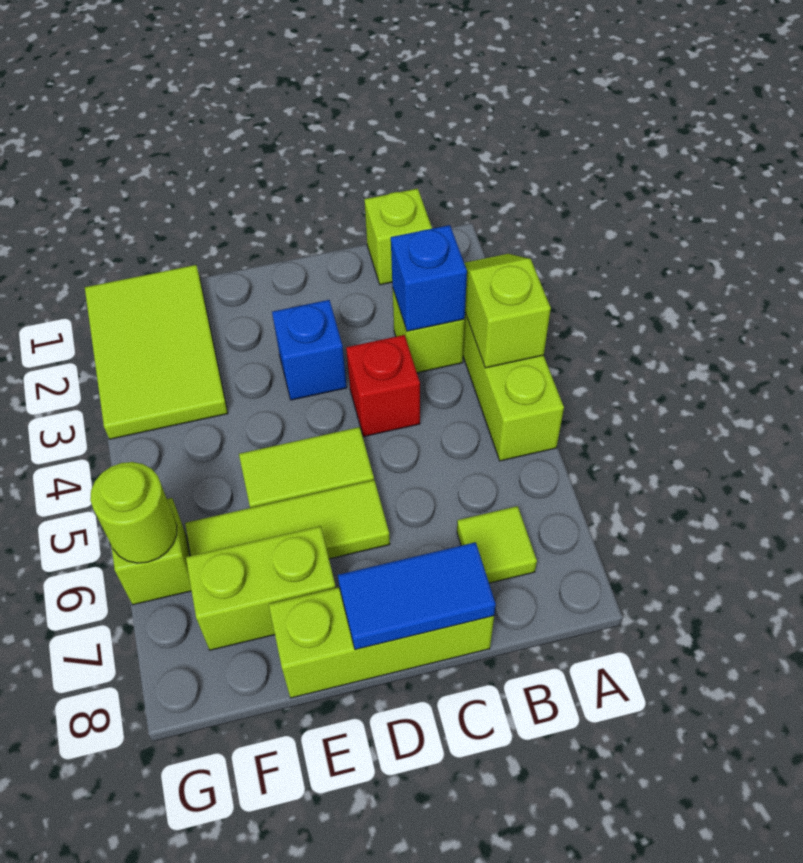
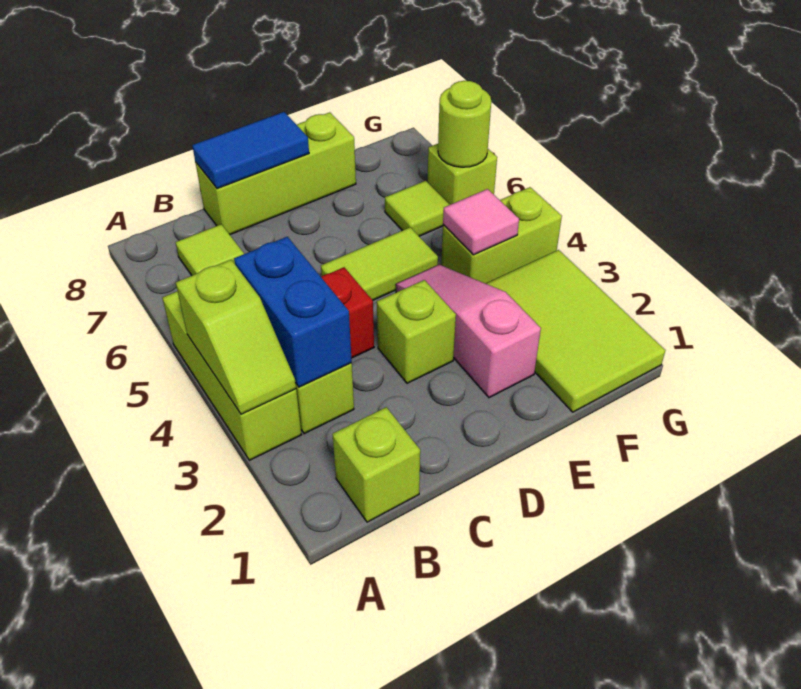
blue brick B3 level 2 -> blue brick B3:B4 level 2
blue brick D3 level 1 -> lime brick D3 level 1
lime tile D6:F6 level 1 -> lime tile F6 level 1
none -> pink slope E2:E4 level 1 top 2
lime brick E7:F7 level 1 -> lime brick F4:G4 level 1
none -> pink tile F4 level 2

